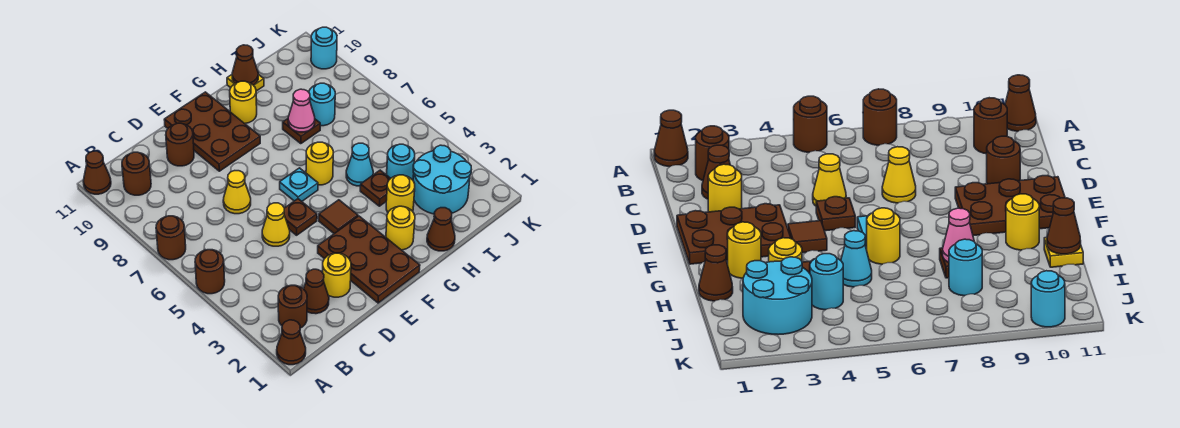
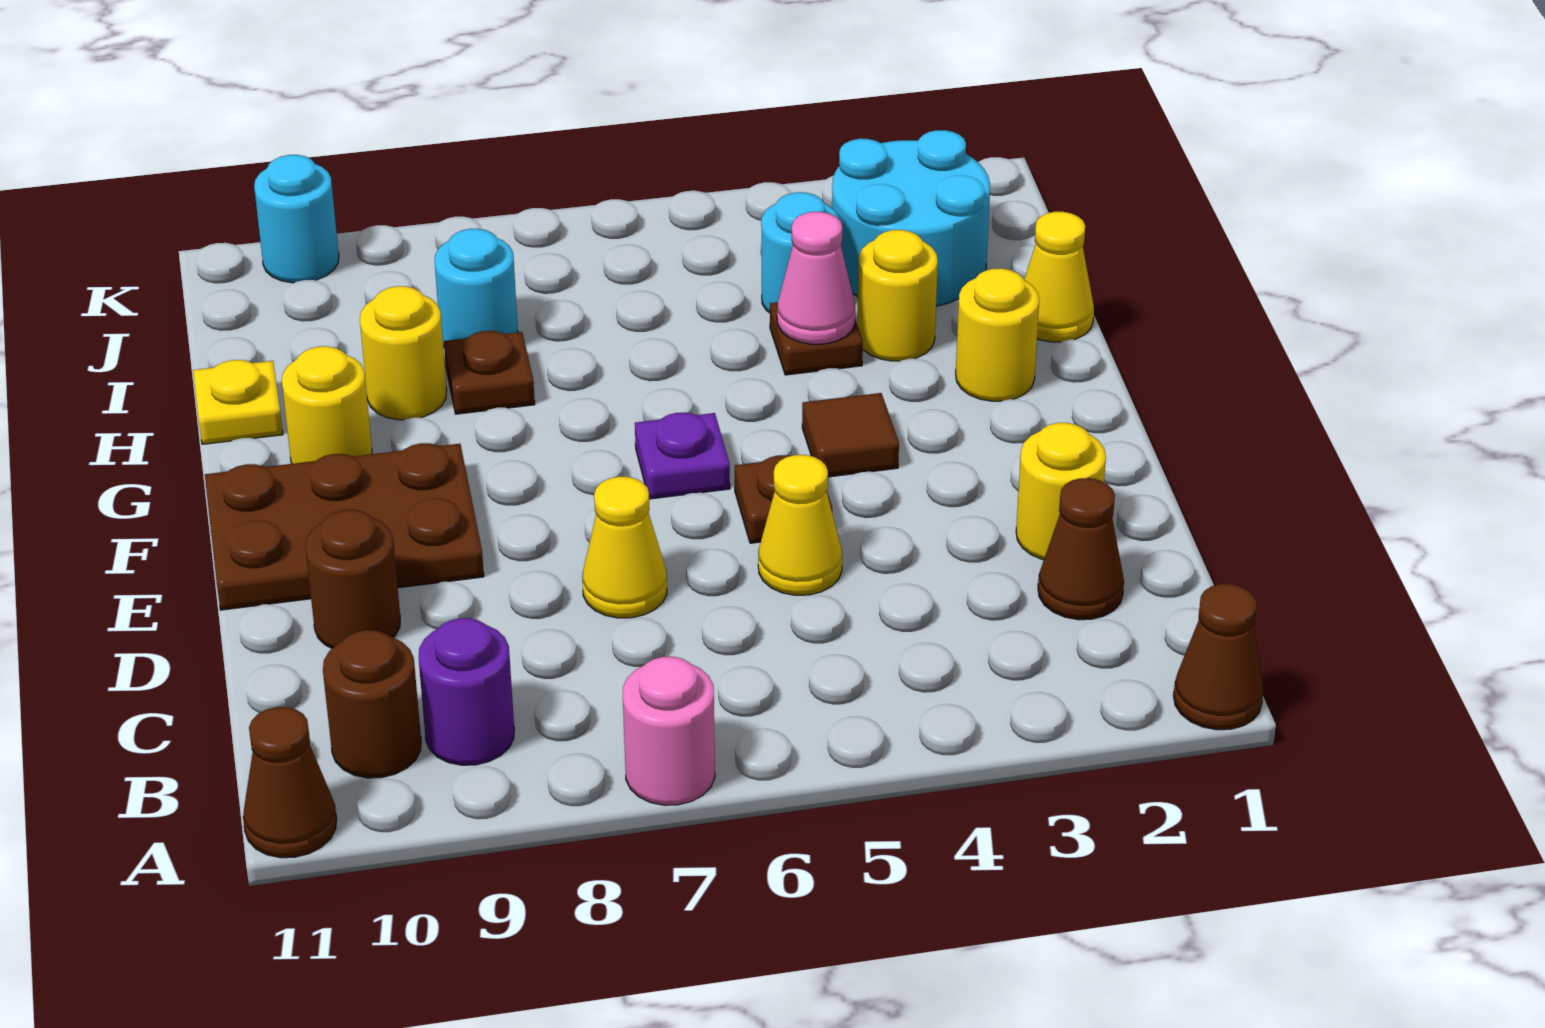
brown round brick A5 level 1 -> none
brown round brick A7 level 1 -> pink round brick A7 level 1
brown round brick B2 level 1 -> none
none -> purple round brick B9 level 1
brown plate E1:F3 level 1 -> none
cyan plate F6 level 1 -> purple plate F6 level 1
yellow round brick G6 level 1 -> yellow round brick H9 level 1
brown cone H1 level 1 -> yellow cone H1 level 1
cyan cone H5 level 1 -> none
pink cone H8 level 2 -> pink cone H4 level 2
brown cone H11 level 2 -> none

